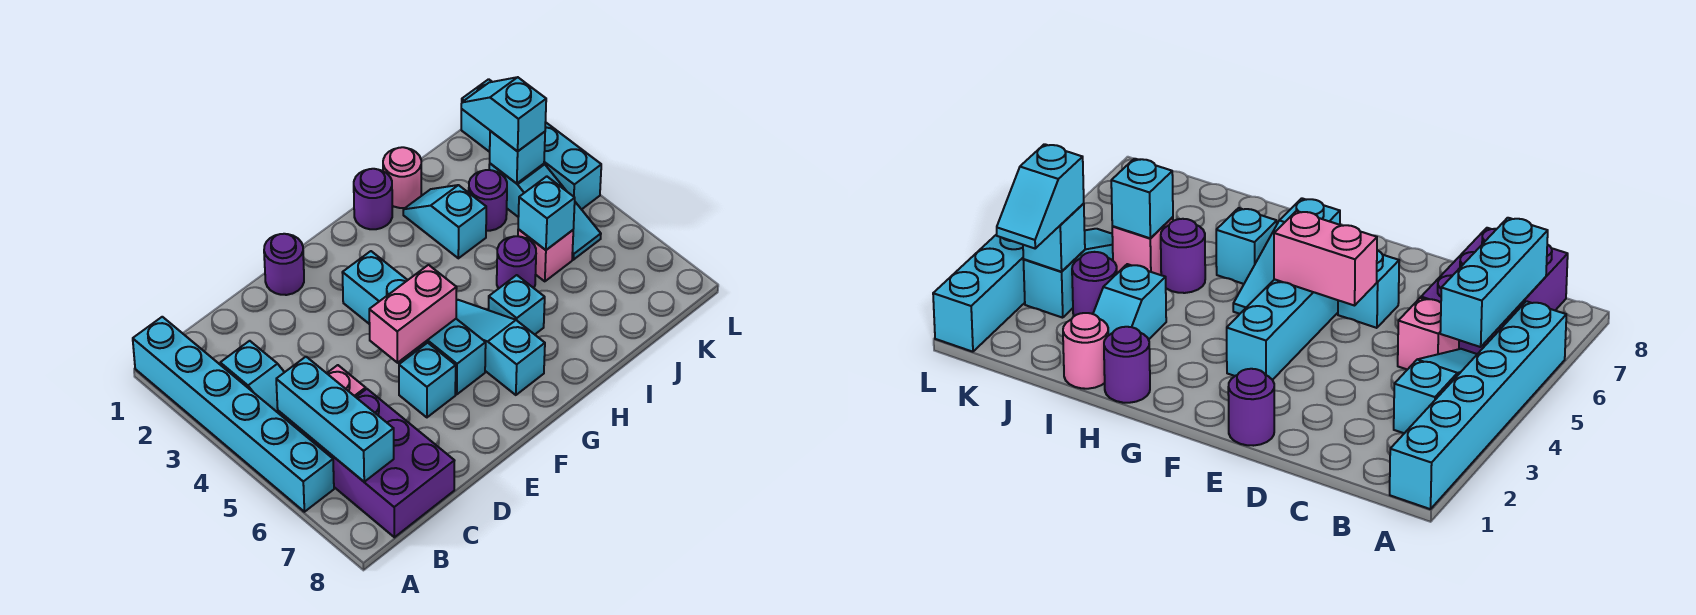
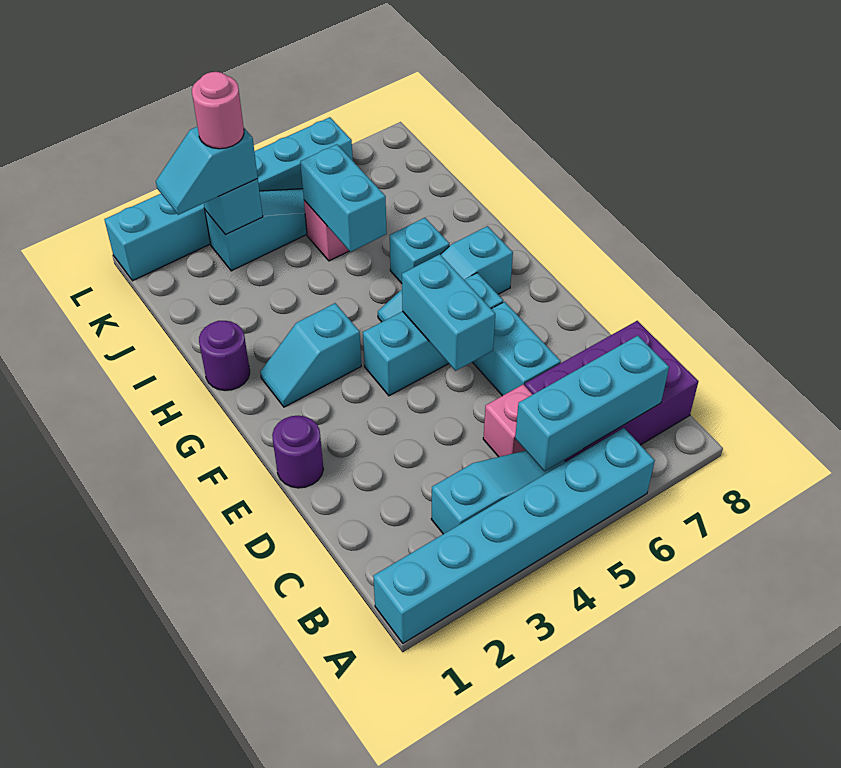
pink brick E5:F5 level 2 -> cyan brick E5:F5 level 2
cyan brick E6 level 1 -> cyan brick D6:E6 level 1
cyan brick F3:F6 level 1 -> cyan brick F4:F6 level 1
pink round brick I1 level 1 -> pink round brick K3 level 4
cyan slope I2:I3 level 1 top 3 -> cyan slope G2:G3 level 1 top 3
purple round brick I5 level 1 -> none
purple round brick J3 level 1 -> none
cyan brick J5 level 2 -> cyan brick I5:J5 level 2
cyan brick L1:L4 level 1 -> cyan brick L1:L6 level 1

